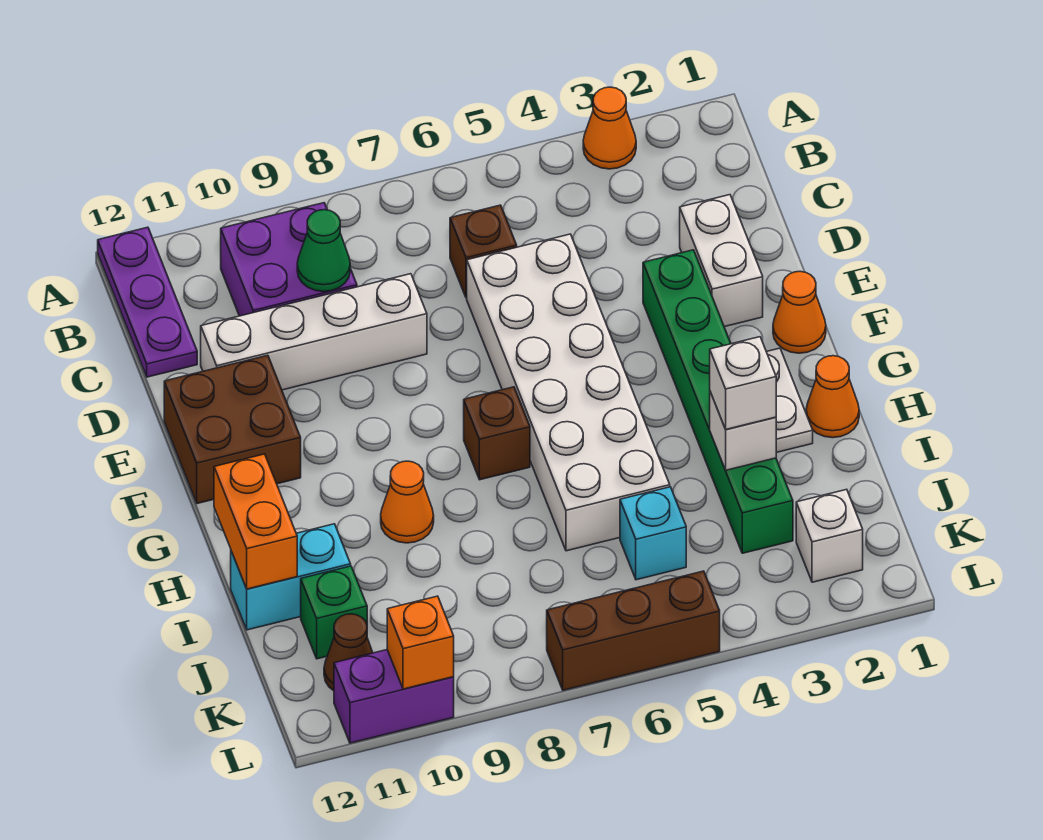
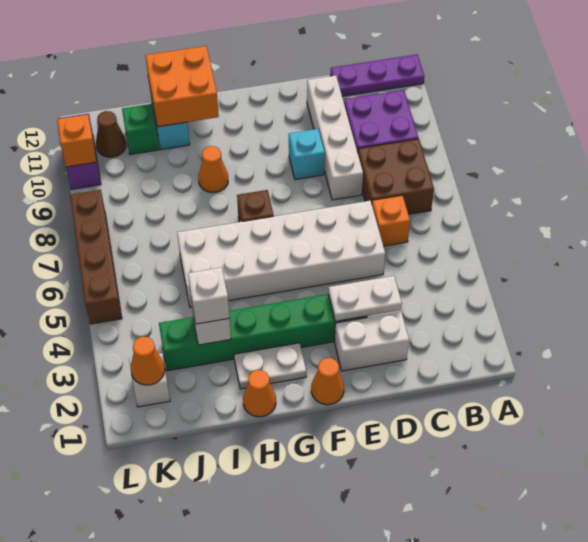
orange cone A3 level 1 -> orange cone K2 level 2
brown brick C6 level 1 -> orange brick C6 level 1
green cone C9 level 2 -> none
none -> white plate D3:E3 level 2
brown brick E11:F12 level 1 -> brown brick B7:C8 level 1
orange brick H12:I12 level 2 -> orange brick H11:I12 level 2
cyan brick J5 level 1 -> cyan brick E9 level 1
brown brick L5:L7 level 1 -> brown brick L5:L8 level 1

